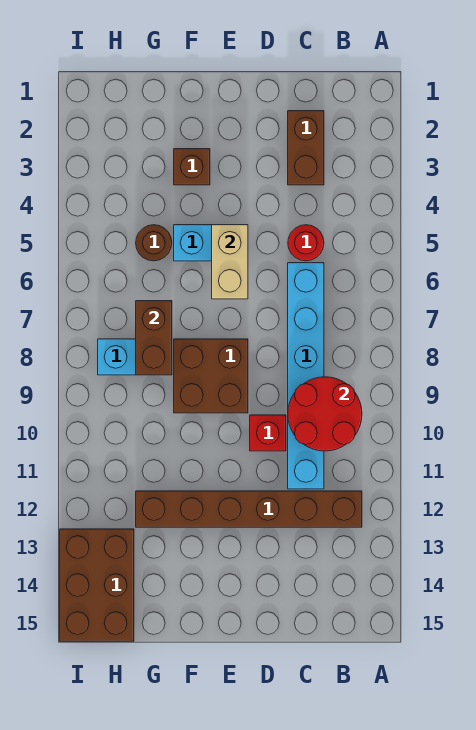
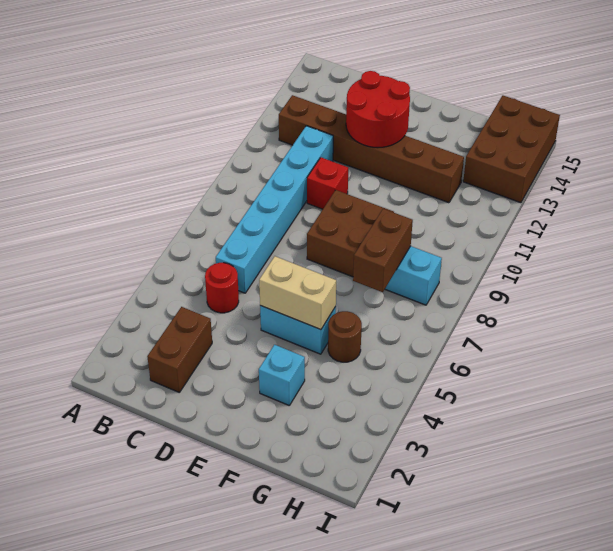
red round brick B9:C10 level 2 -> red round brick D12:E13 level 2
tan brick E5:E6 level 2 -> tan brick E5:F5 level 2
brown brick F3 level 1 -> cyan brick F3 level 1

